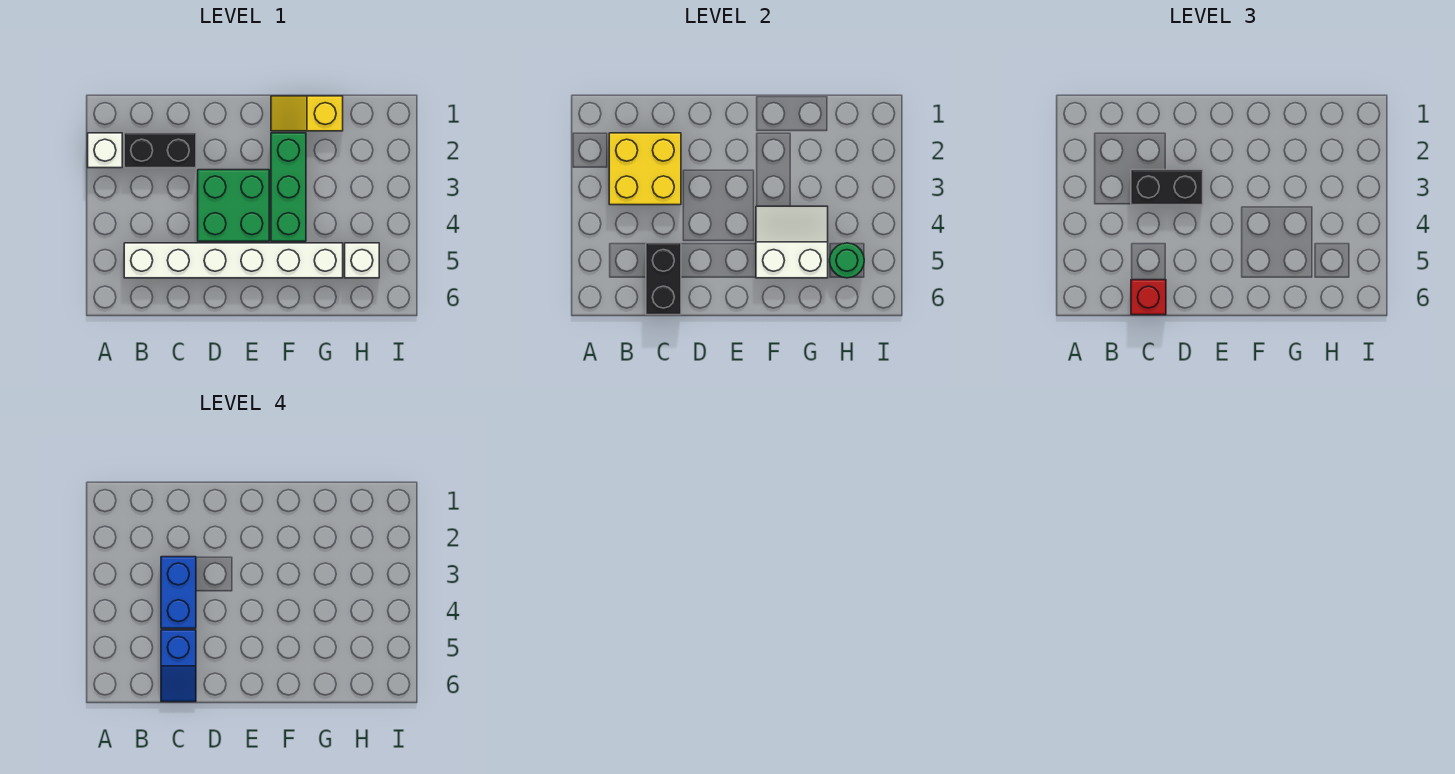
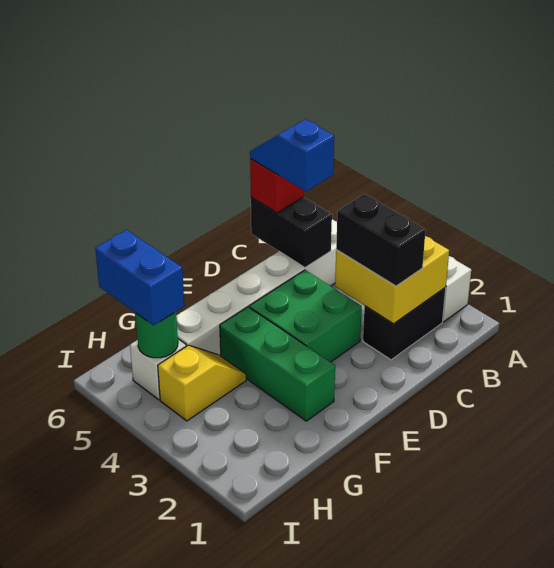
black brick C3:D3 level 3 -> black brick C2:C3 level 3
blue brick C3:C4 level 4 -> blue brick H5:H6 level 3
yellow slope F1:G1 level 1 top G -> yellow slope G4:H4 level 1 top H
white slope F4:G5 level 2 top 5 -> none

